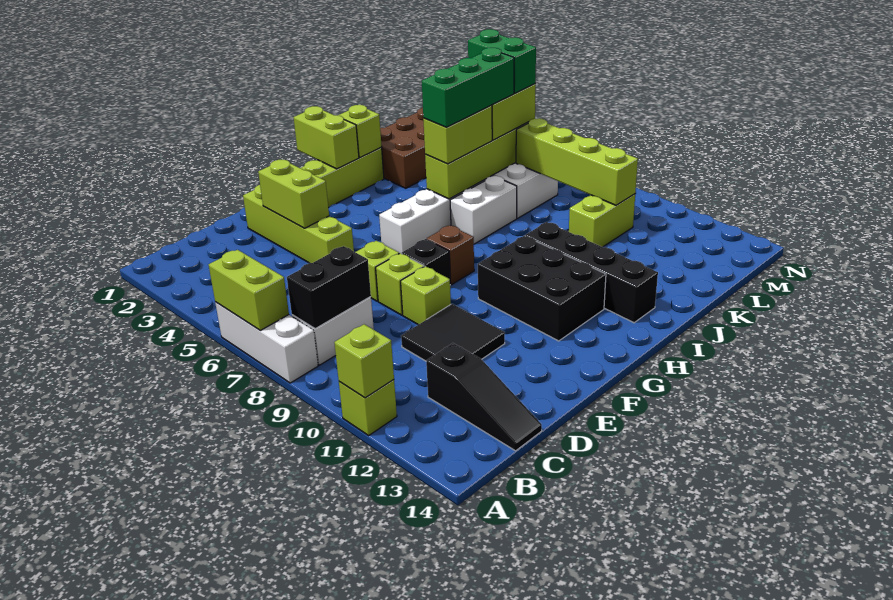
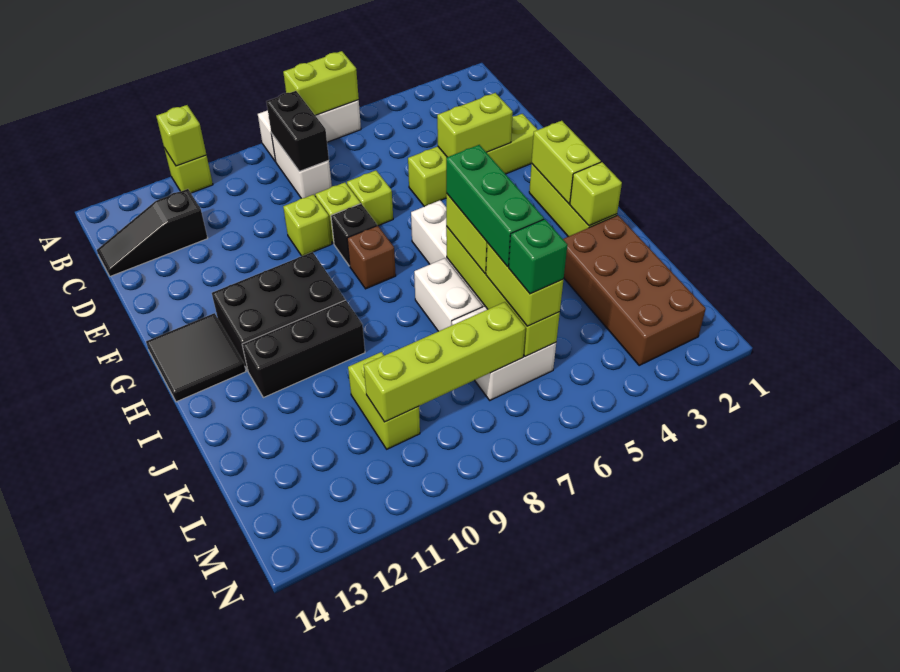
black tile D10:E11 level 1 -> black tile G13:H14 level 1
lime brick H1:H2 level 2 -> lime brick G2:H2 level 2
black brick I10:I13 level 1 -> black brick I10:I12 level 1
green brick L5:L6 level 4 -> green brick L6 level 4

